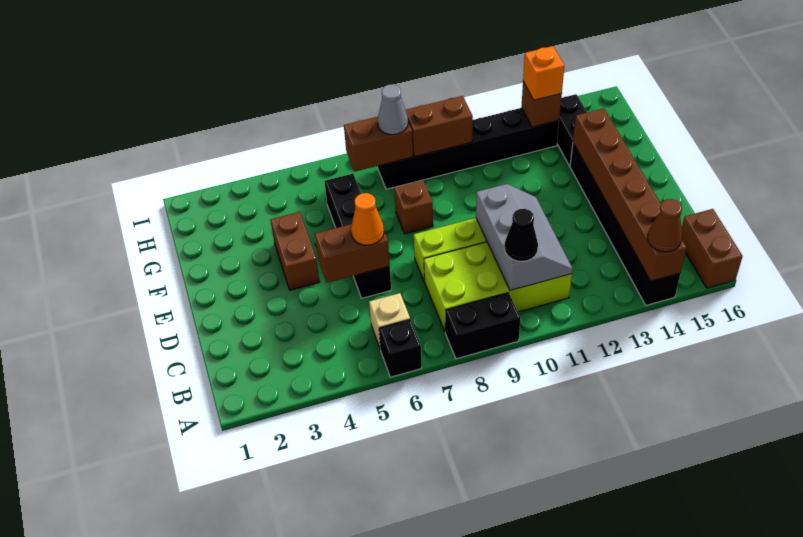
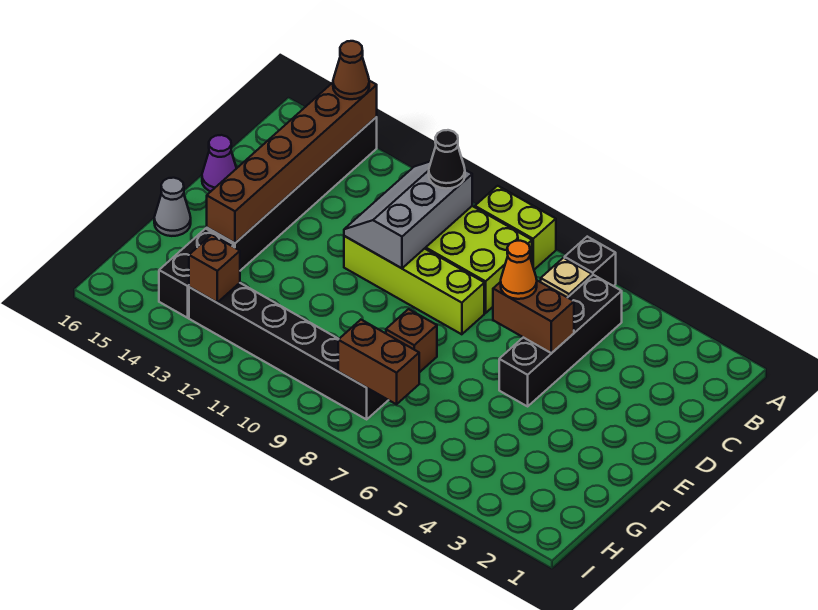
black brick A8:A9 level 1 -> lime brick A8:A9 level 1
brown brick A16:B16 level 1 -> none
black brick D6:G6 level 1 -> black brick B5:E5 level 1
none -> purple cone D16 level 1
brown brick E4:F4 level 1 -> none
grey cone H8 level 3 -> grey cone F16 level 1
brown brick H9:H10 level 2 -> none
orange brick H13 level 3 -> none

